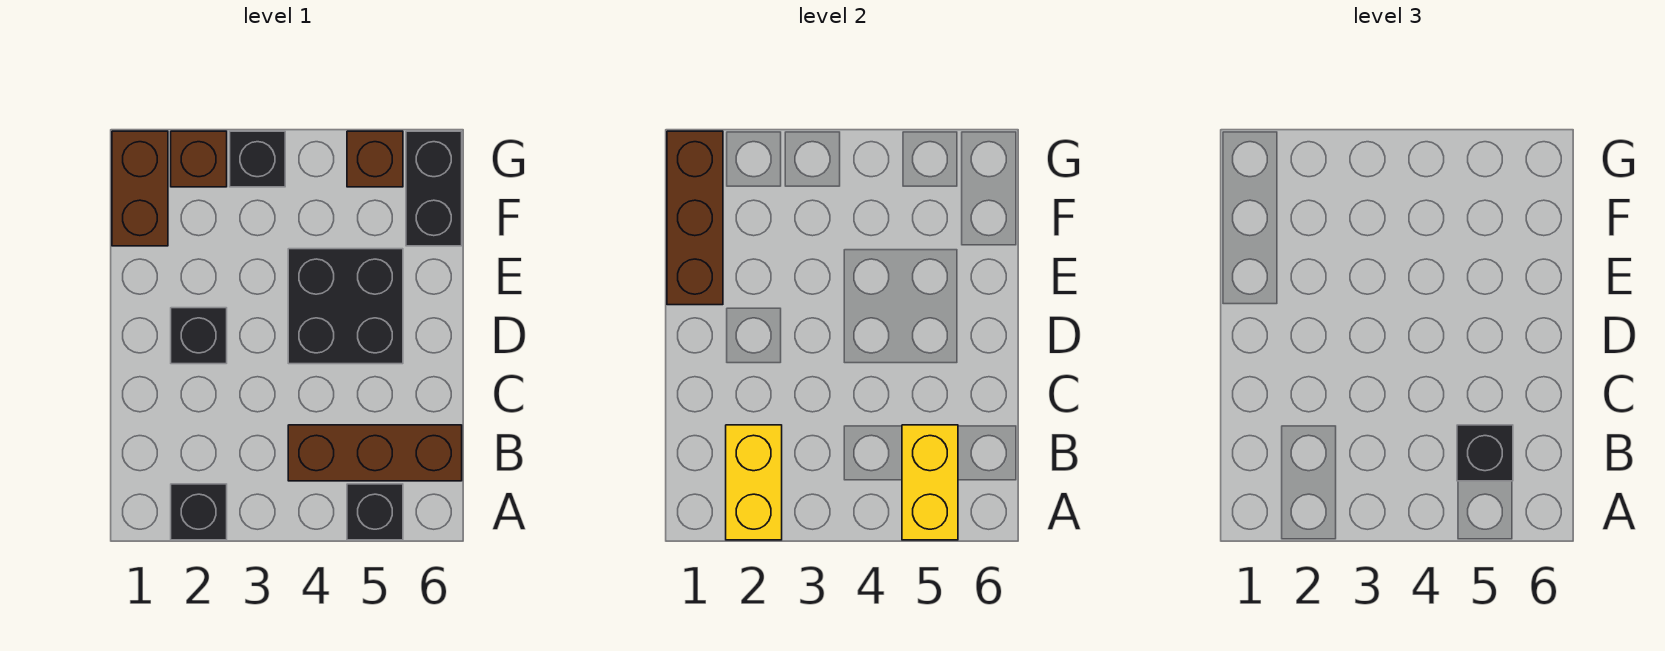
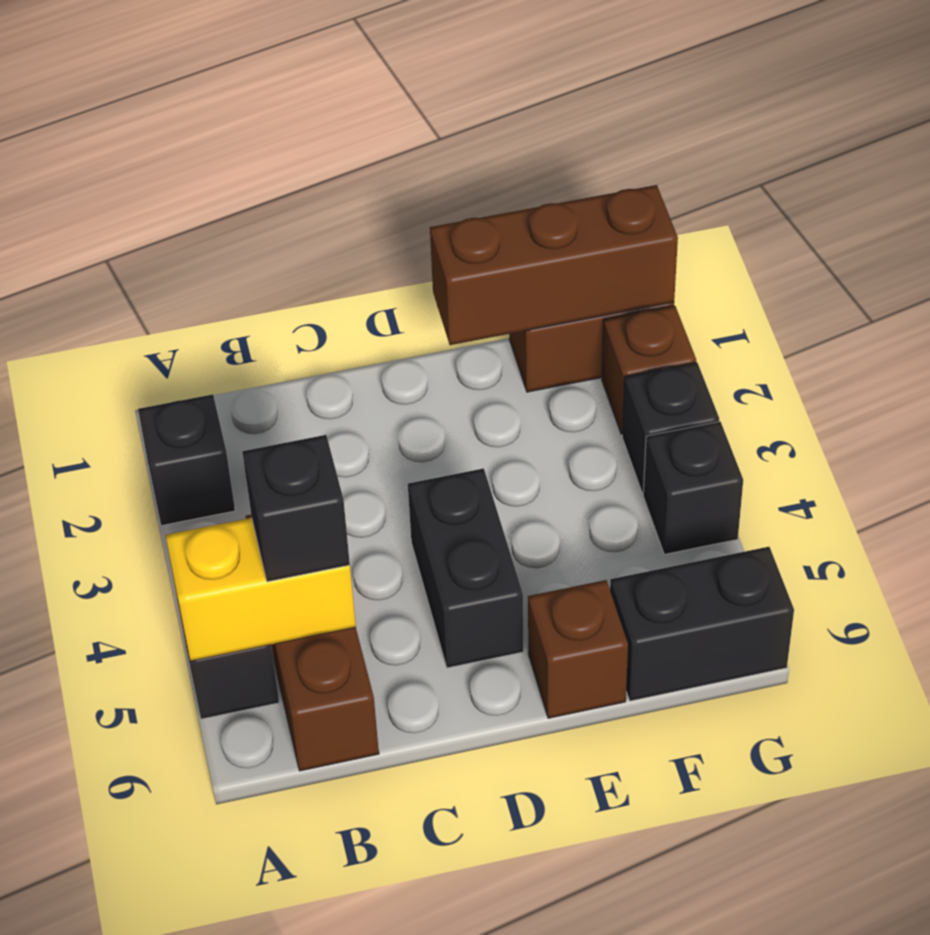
yellow brick A2:B2 level 2 -> none
black brick D2 level 1 -> black brick G4 level 1
black brick D4:E5 level 1 -> black brick D4:D5 level 1
brown brick G5 level 1 -> brown brick E6 level 1

